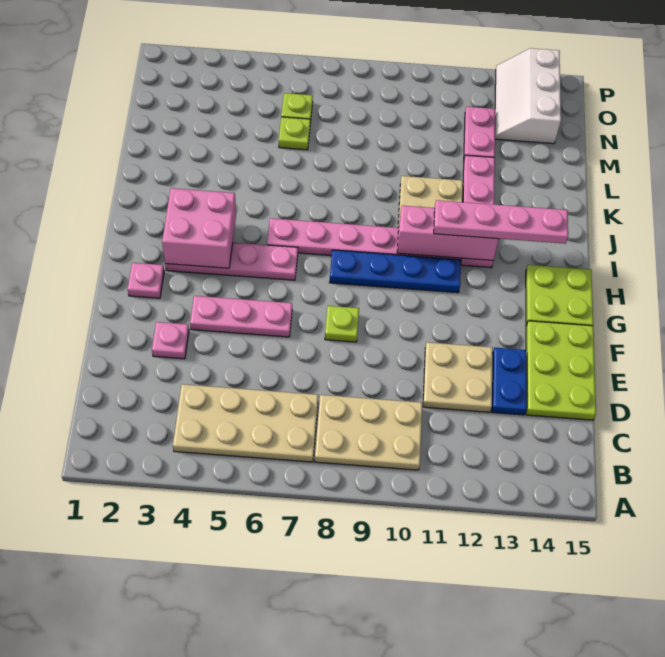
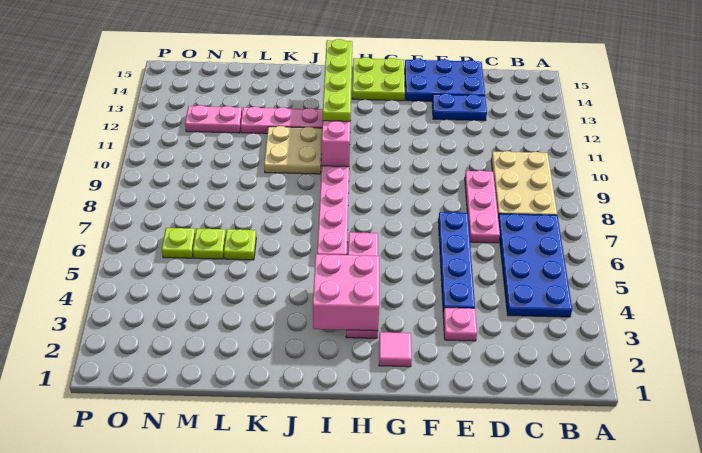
tan plate B4:C7 level 1 -> blue plate B4:C7 level 1
tan plate D11:E12 level 1 -> none
lime plate D14:F15 level 1 -> blue plate D14:F15 level 1
pink plate F4:F6 level 1 -> pink plate D7:D9 level 1
lime plate F8 level 1 -> lime plate L6 level 1
pink plate G2 level 1 -> pink tile G2 level 1
blue plate H8:H11 level 1 -> blue plate E4:E7 level 1
pink plate I11:I14 level 3 -> lime plate I11:I14 level 3
white slope N13:P14 level 1 top 14 -> none

